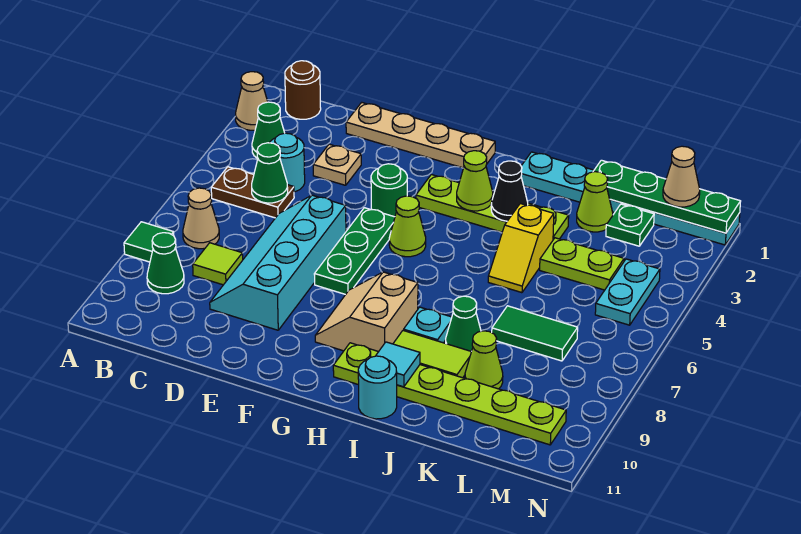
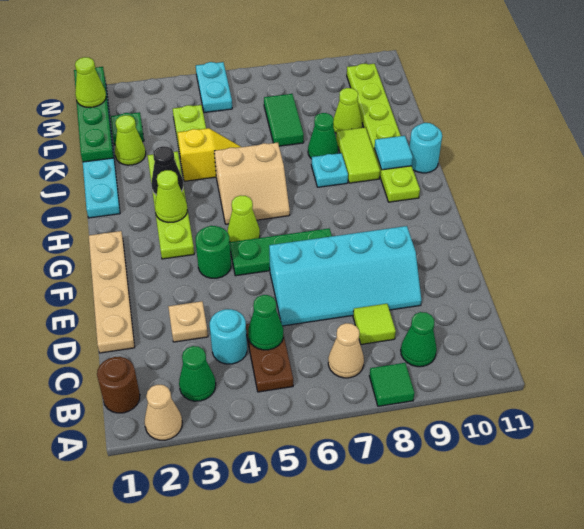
tan slope G8:H9 level 1 top H -> tan slope H5:I6 level 1 top I
tan cone M1 level 3 -> lime cone M1 level 3
cyan plate M4:M5 level 1 -> cyan plate M5:N5 level 1

